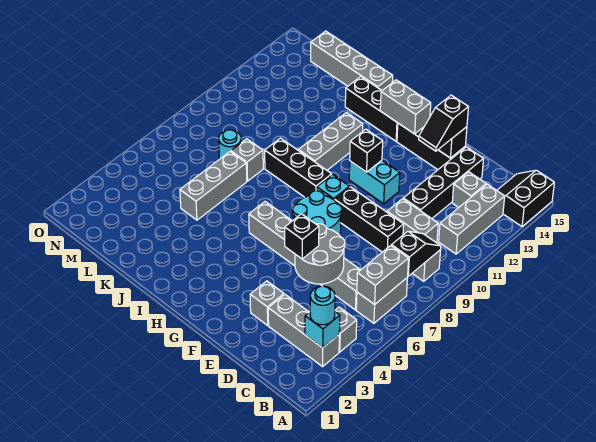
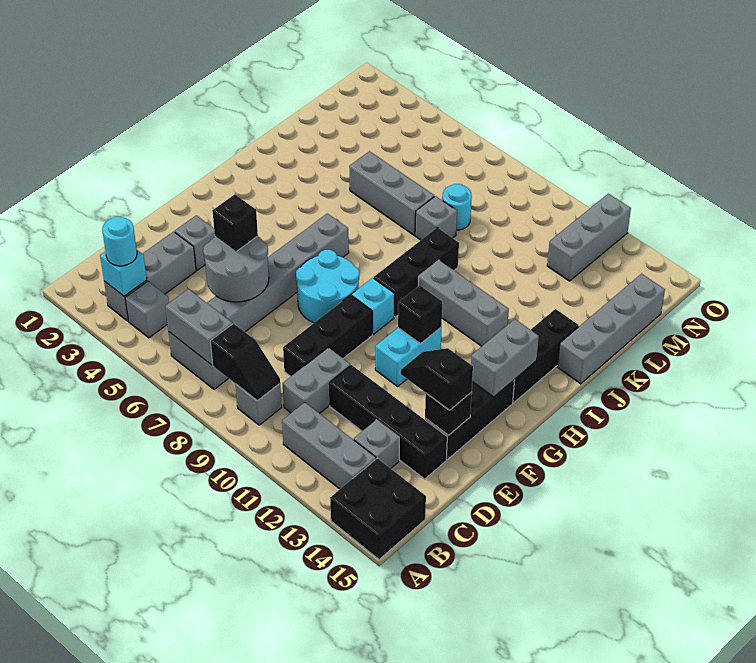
black slope A14:B15 level 1 top A -> black brick A14:B15 level 1
none -> grey brick M12:O12 level 1

